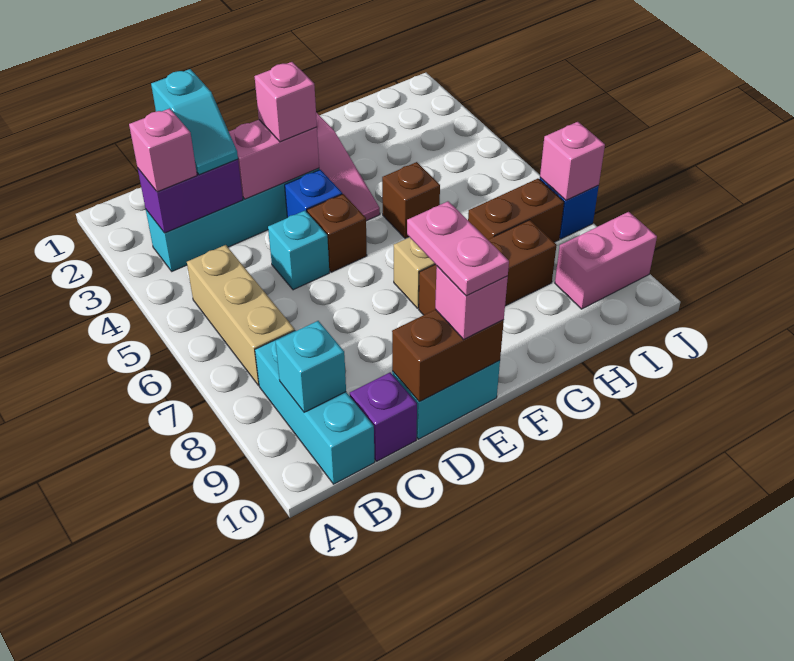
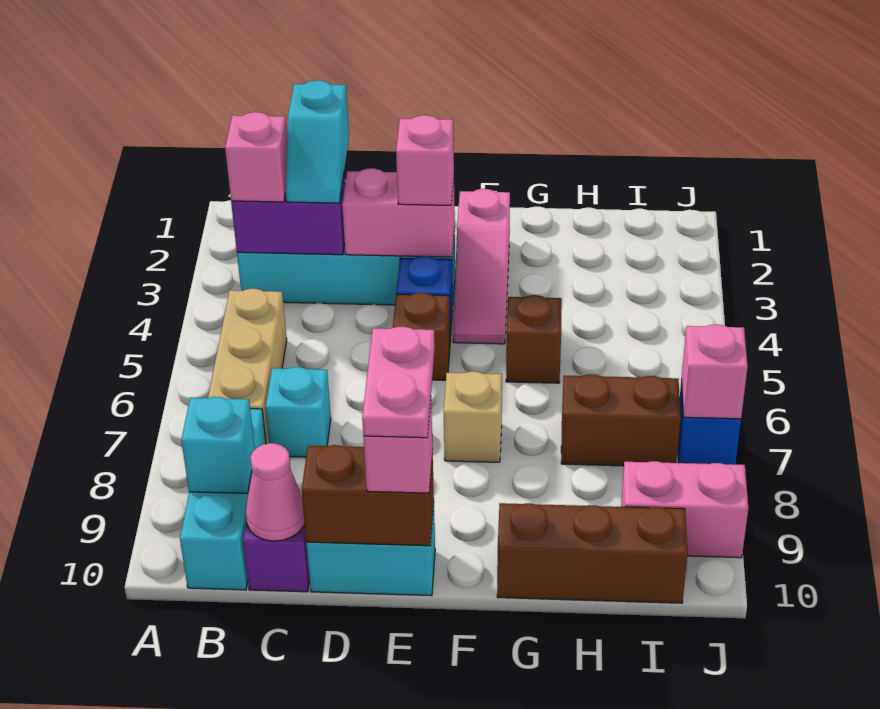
none -> pink cone C10 level 2
cyan brick D5 level 1 -> cyan brick C7 level 1
brown brick F8:H8 level 1 -> brown brick G10:I10 level 1

